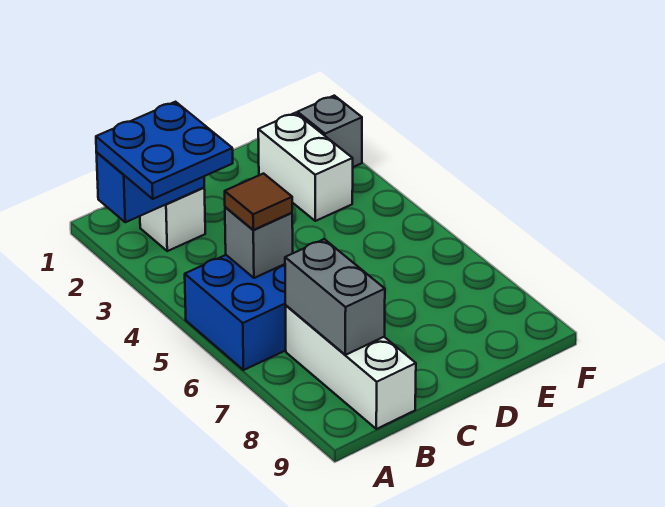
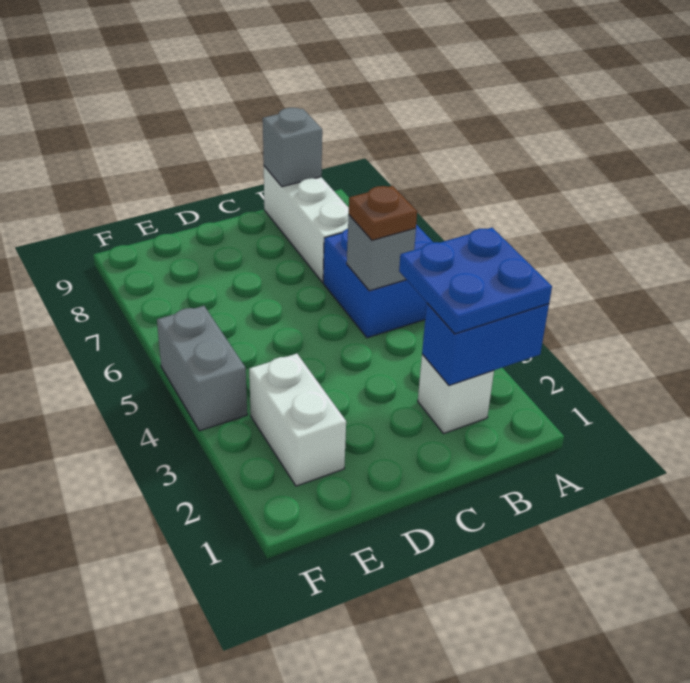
brown tile B5 level 3 -> brown plate B5 level 3
grey brick B7:B8 level 2 -> grey brick F4:F5 level 1
grey brick F2 level 1 -> grey brick B9 level 2

